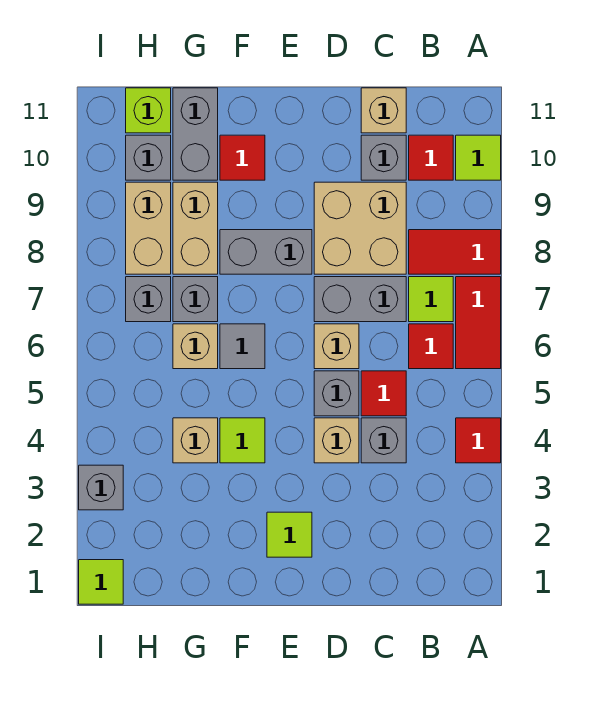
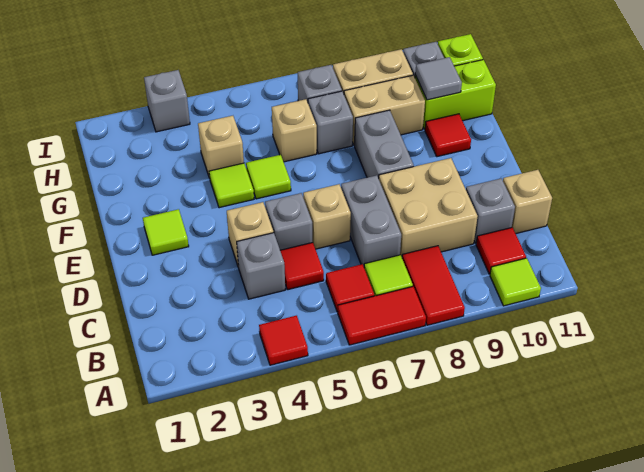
grey tile F6 level 1 -> grey tile G10 level 2
grey brick G10:G11 level 1 -> lime brick G10:G11 level 1
lime tile I1 level 1 -> lime tile F5 level 1

